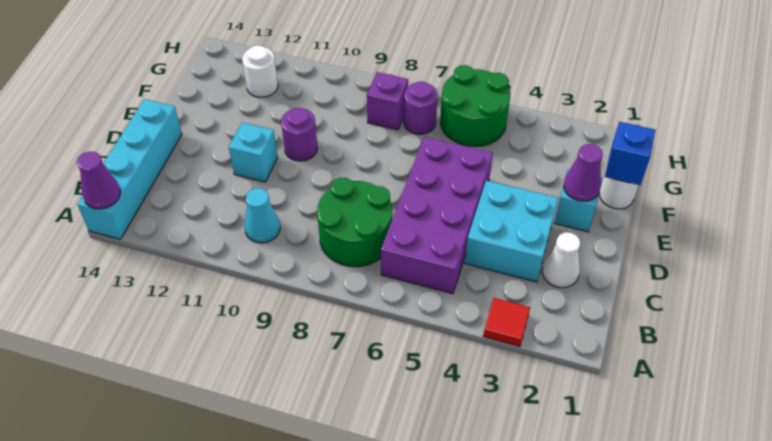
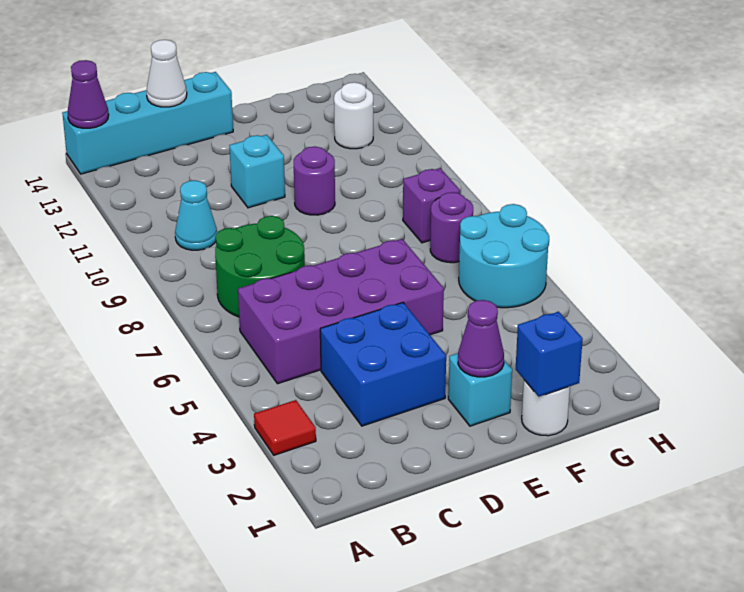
white cone C2 level 1 -> white cone C14 level 2
cyan brick C3:D4 level 1 -> blue brick C3:D4 level 1
green round brick G5:H6 level 1 -> cyan round brick G5:H6 level 1

